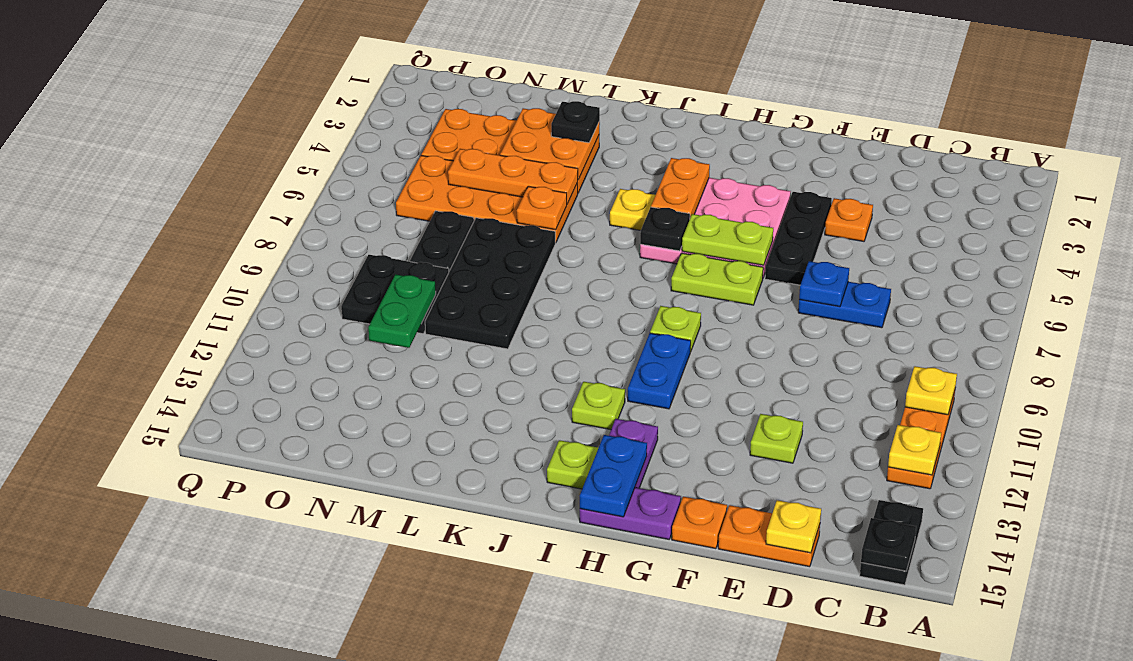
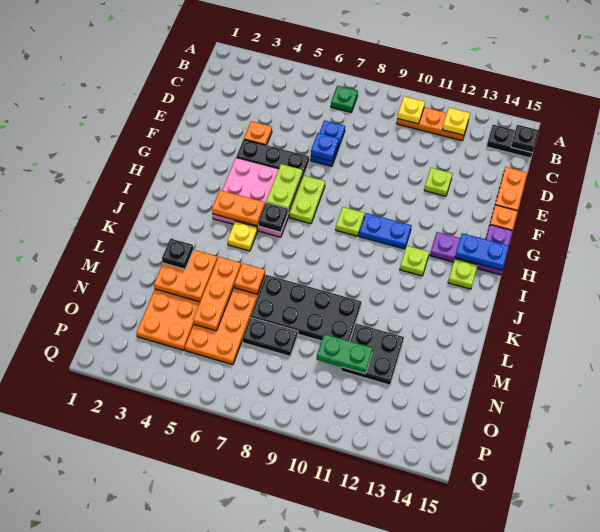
none -> green plate B7 level 1
yellow plate D15 level 2 -> none
black plate N9:O10 level 1 -> black plate M11:N12 level 1

